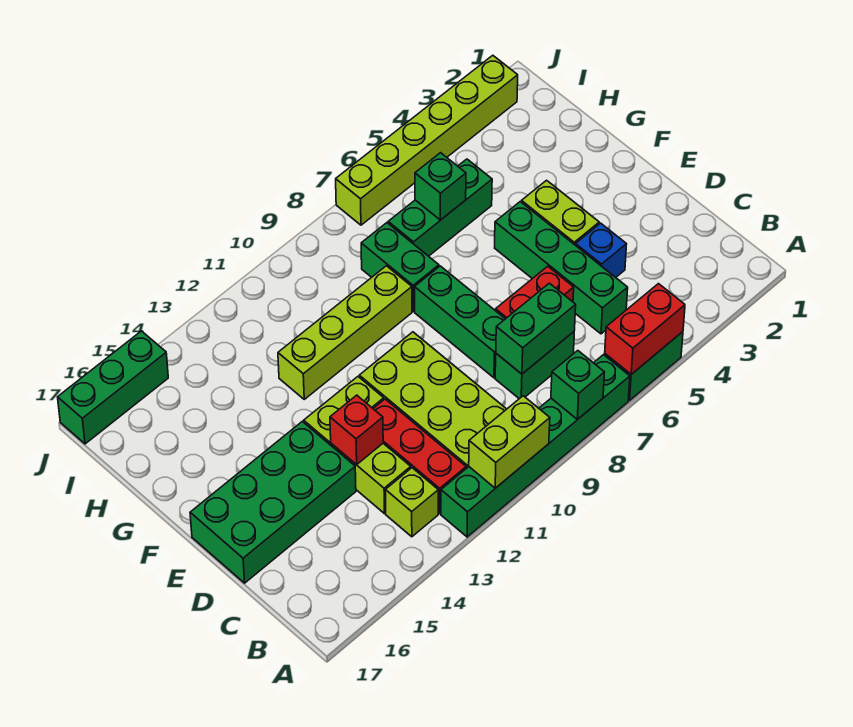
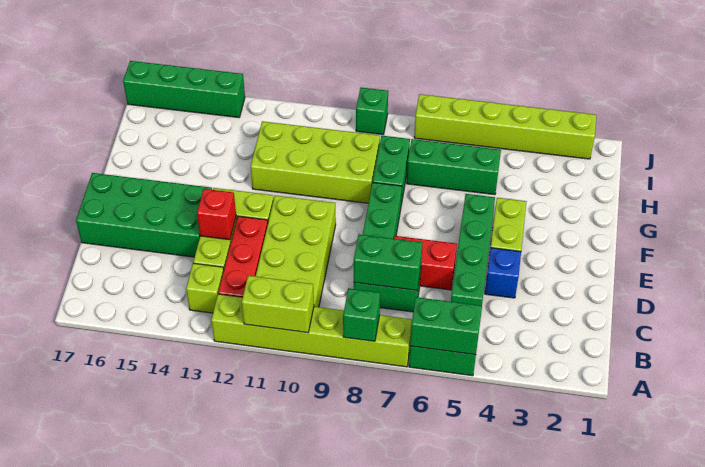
red brick A5:A6 level 2 -> green brick A5:A6 level 2
green brick A7:A12 level 1 -> lime brick A7:A12 level 1
lime brick G9:G12 level 1 -> lime brick G9:H12 level 1
green brick H6 level 2 -> green brick J9 level 1
green brick J15:J17 level 1 -> green brick J14:J17 level 1

